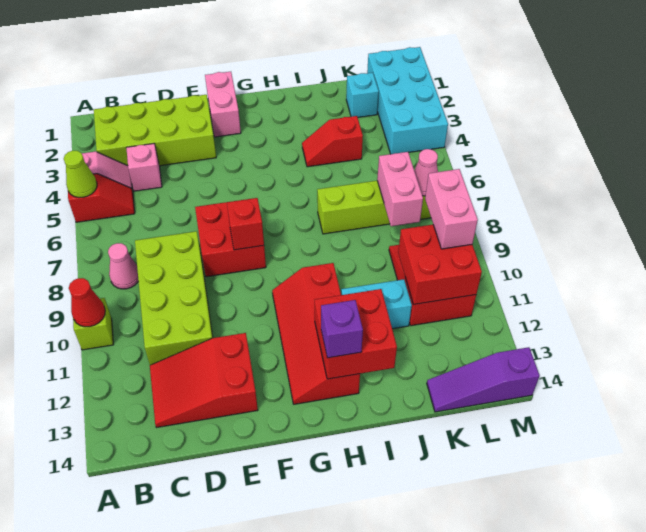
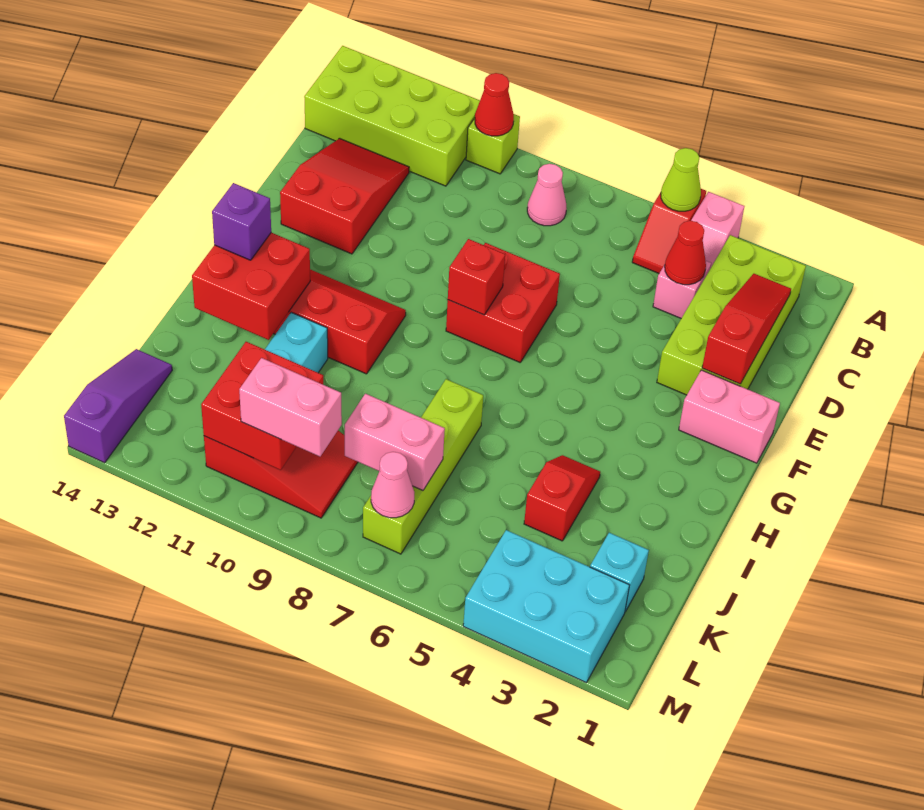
none -> red slope C2:E2 level 2 top E
none -> red cone C4 level 2
lime brick C8:D11 level 1 -> lime brick A11:B14 level 1
cyan brick L1:M4 level 1 -> cyan brick L2:M4 level 1

